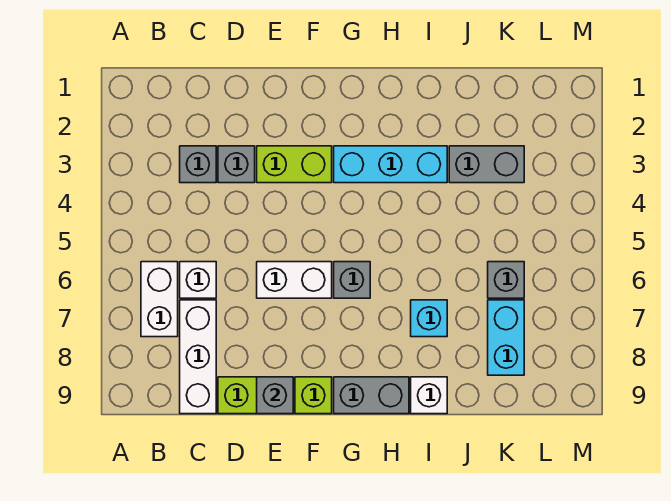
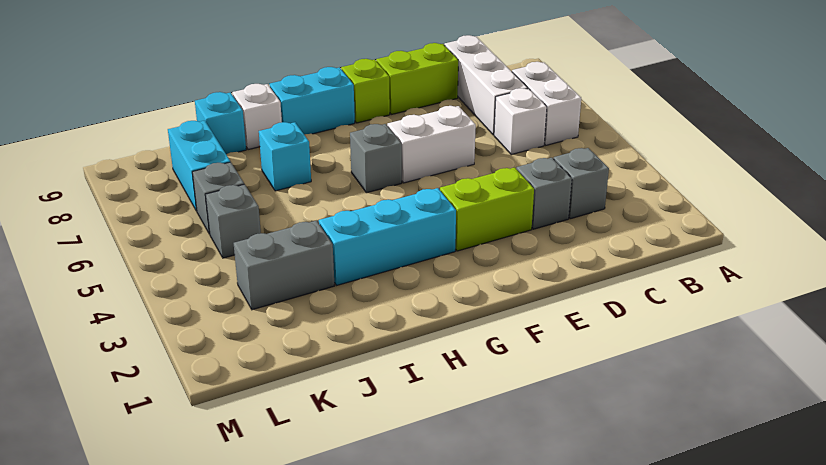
grey brick E9 level 2 -> grey brick K5 level 1
grey brick G9:H9 level 1 -> cyan brick G9:H9 level 1
none -> cyan brick J9 level 1

